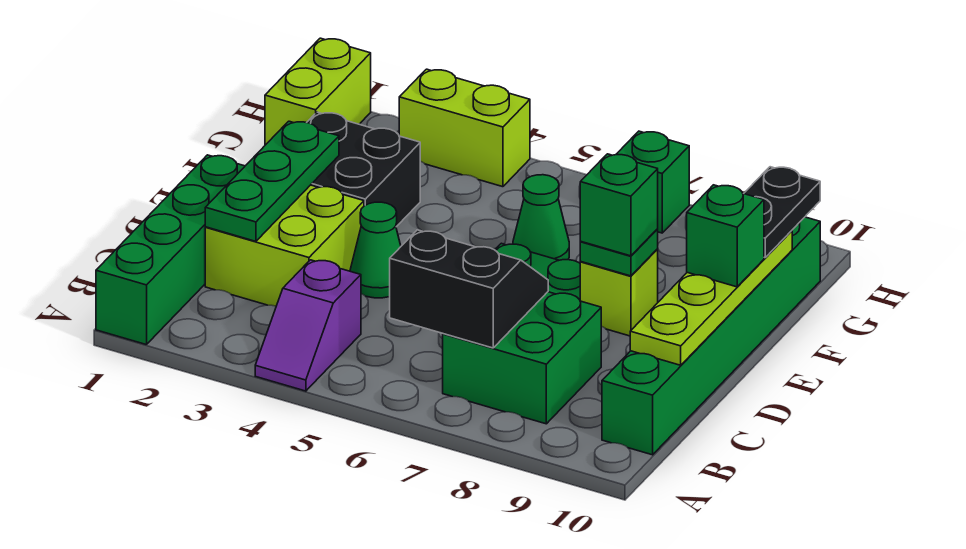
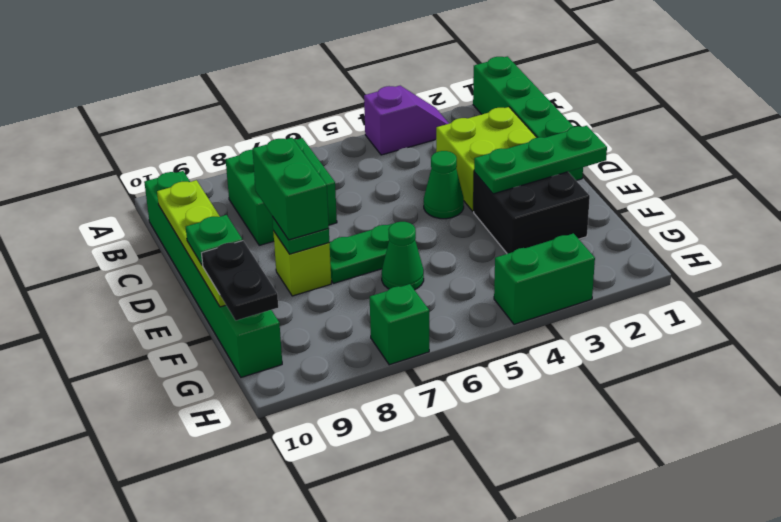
purple slope A4:B4 level 1 top B -> purple slope A3:A4 level 1 top 4
black slope B6:C7 level 2 top B -> none
green plate C2:E2 level 2 -> green plate E1:E3 level 2
green brick E8 level 3 -> green brick D8:E8 level 3
green brick E10 level 3 -> green plate E10 level 3
lime brick G1:H1 level 1 -> none
lime brick H3:H4 level 1 -> green brick H3:H4 level 1

